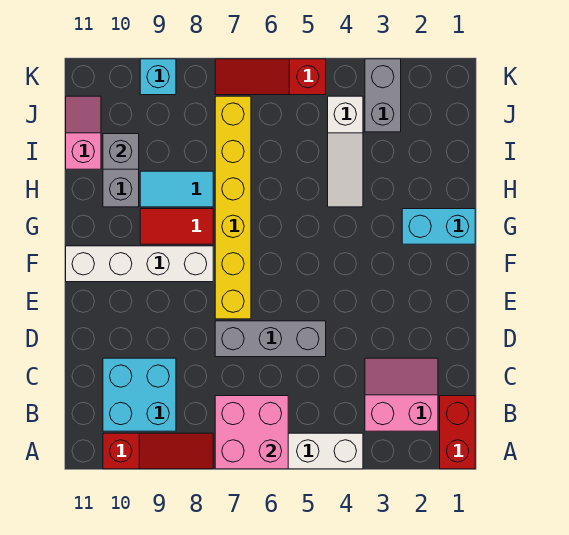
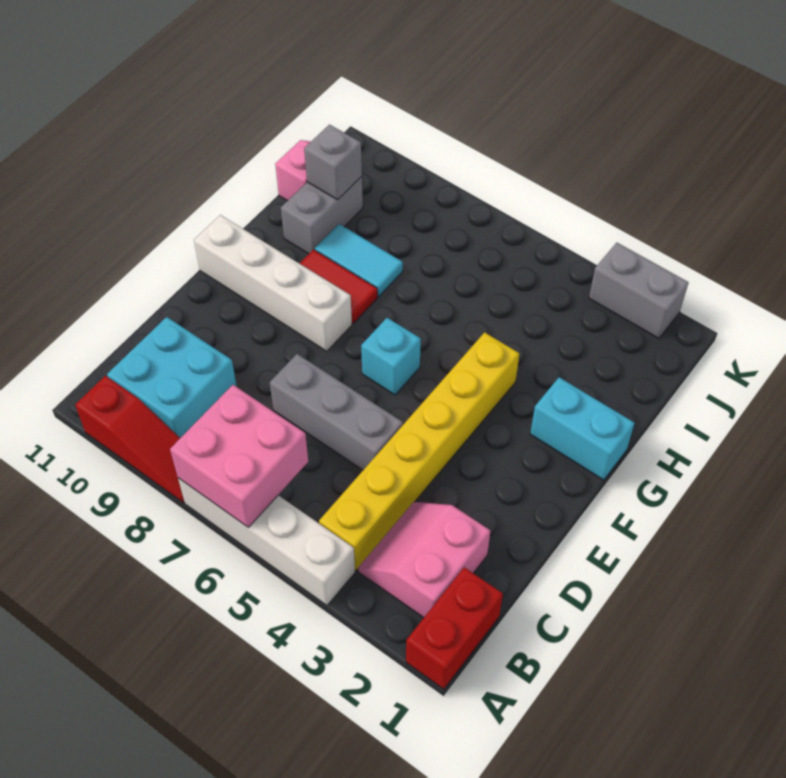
pink slope B2:C3 level 1 top B -> pink slope B2:C3 level 1 top 2
yellow brick E7:J7 level 1 -> yellow brick B4:G4 level 1
white slope H4:J4 level 1 top J -> none
grey brick J3:K3 level 1 -> grey brick K2:K3 level 1
red slope K5:K7 level 1 top 5 -> none
cyan brick K9 level 1 -> cyan brick F6 level 1

